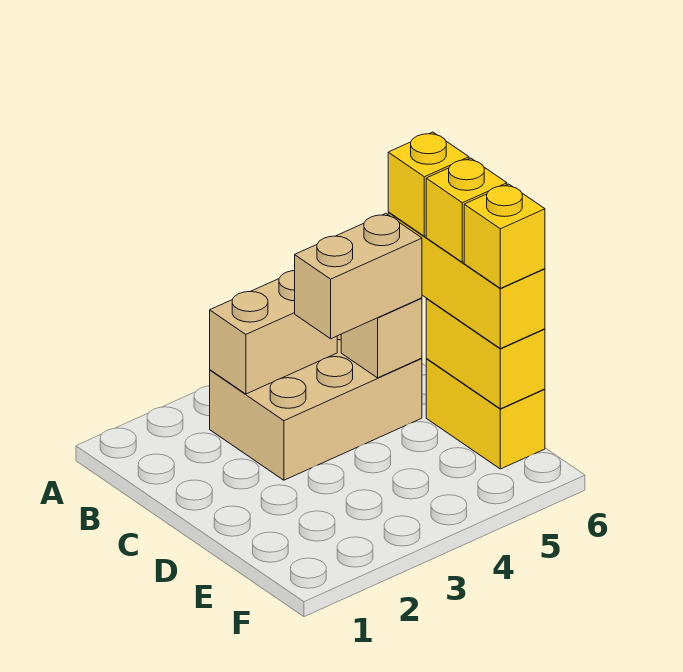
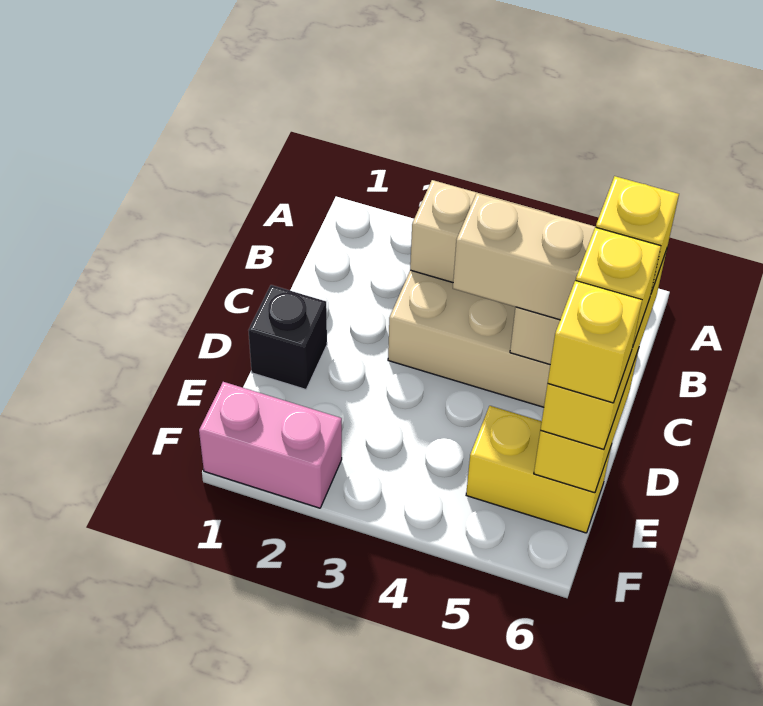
none -> black brick D1 level 1
yellow brick D6:E6 level 1 -> yellow brick E5:E6 level 1
none -> pink brick F1:F2 level 1

